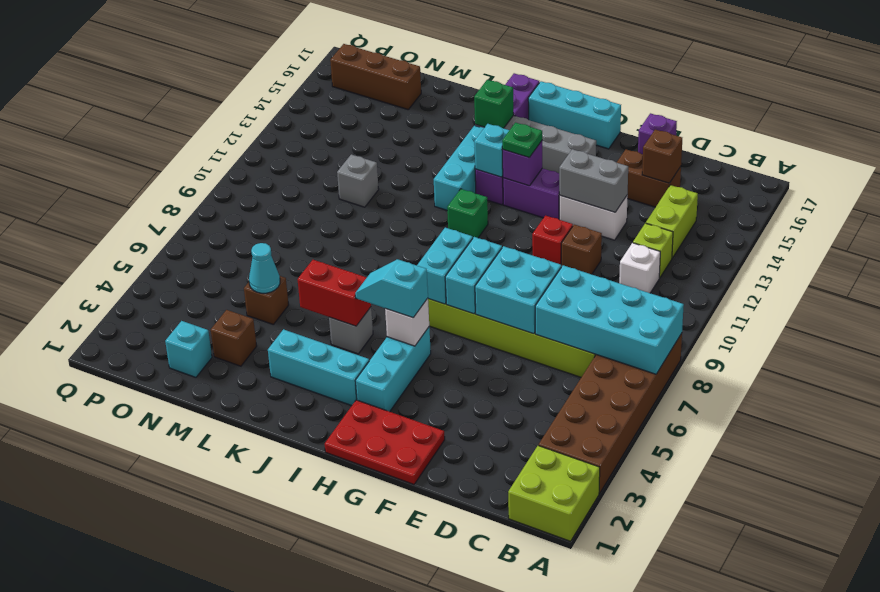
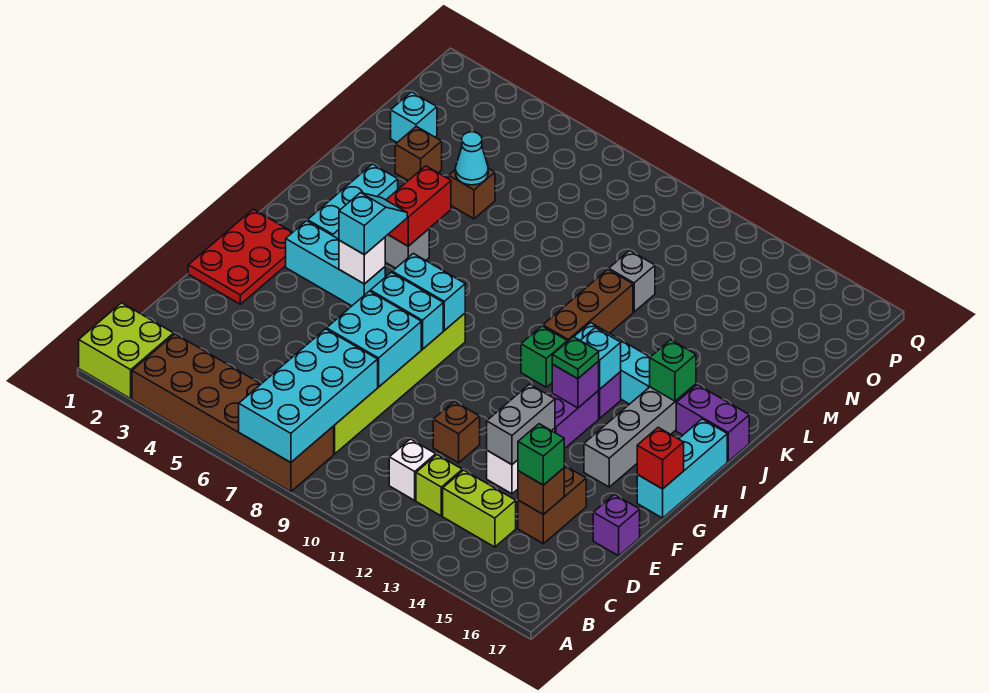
none -> green brick D15 level 3
red brick F11 level 1 -> red brick G17 level 2
brown brick N16:P16 level 1 -> brown brick J11:L11 level 1

